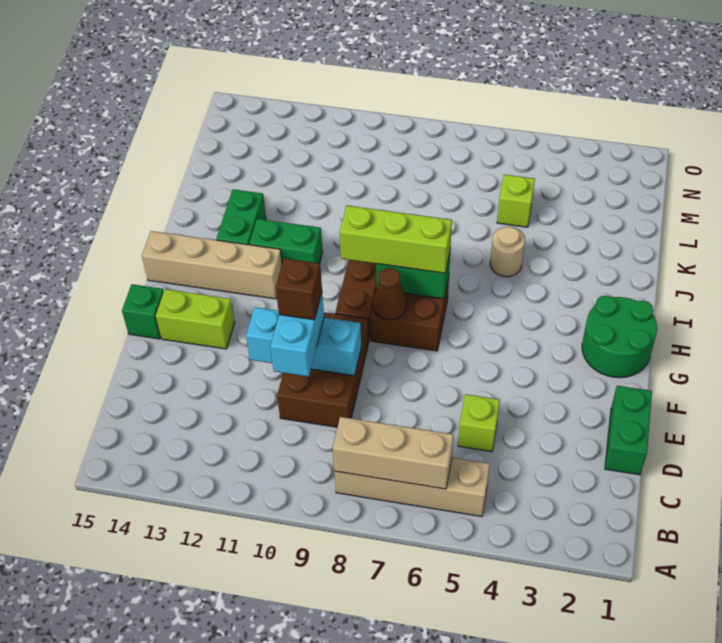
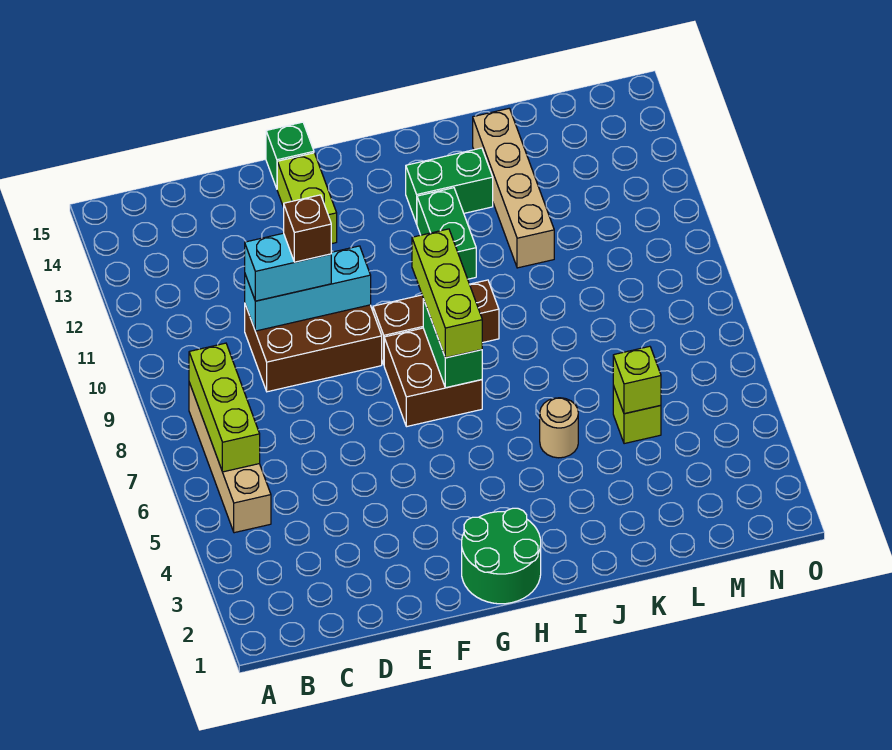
tan brick B6:B8 level 2 -> lime brick B6:B8 level 2
green brick D1:E1 level 1 -> none
lime brick D5 level 1 -> lime brick L5 level 2
cyan brick E9:E11 level 2 -> cyan brick D10:F10 level 2
brown cone G8 level 2 -> none
tan brick H12:H15 level 1 -> tan brick K11:K14 level 1

